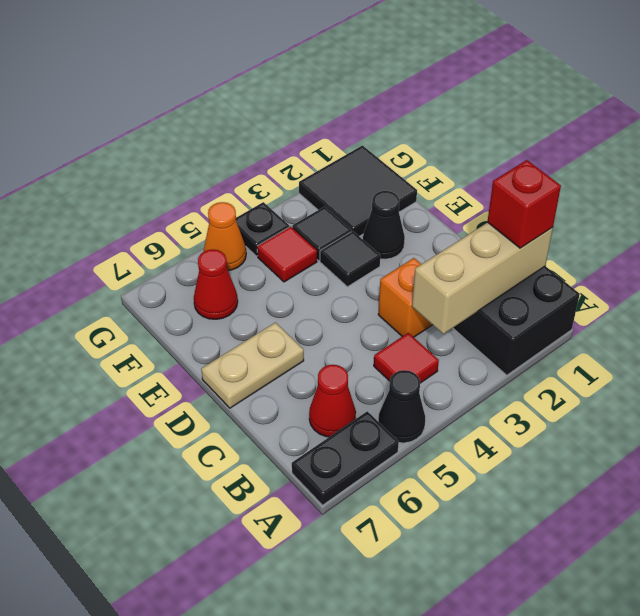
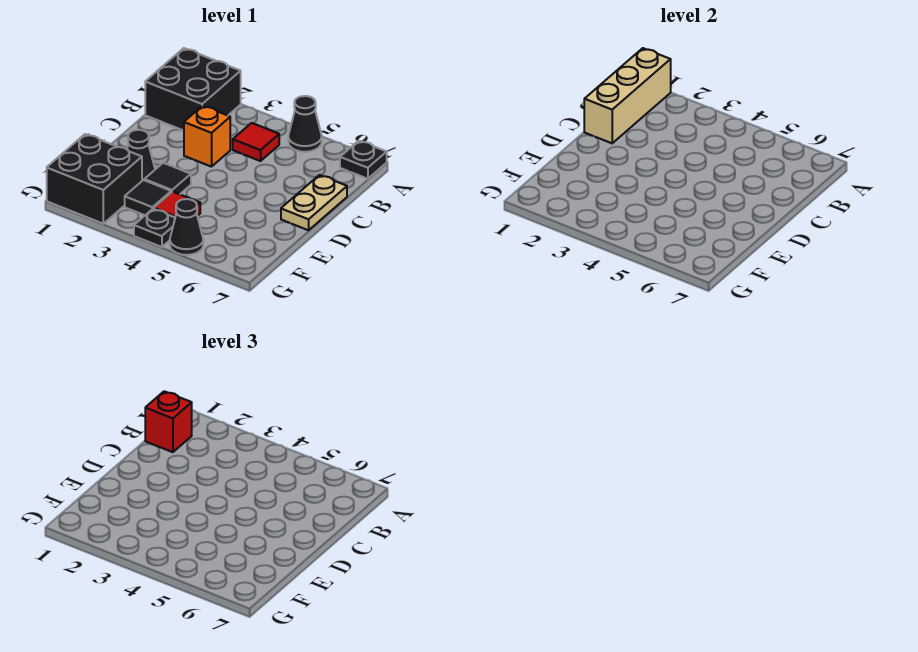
black plate A6:A7 level 1 -> black plate A7 level 1
tan brick B1:B3 level 2 -> tan brick A1:C1 level 2
red cone B6 level 1 -> none
tan plate D6:D7 level 1 -> tan plate C7:D7 level 1
black tile F1:G2 level 1 -> black brick F1:G2 level 1
red cone F6 level 1 -> none
orange cone G5 level 1 -> black cone G5 level 1

